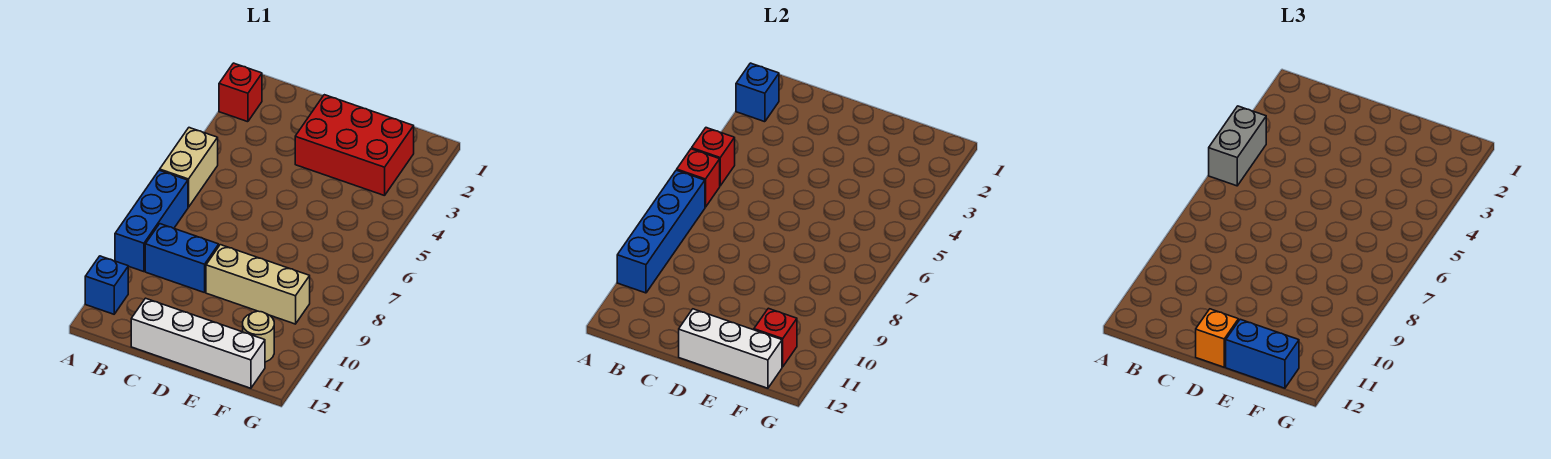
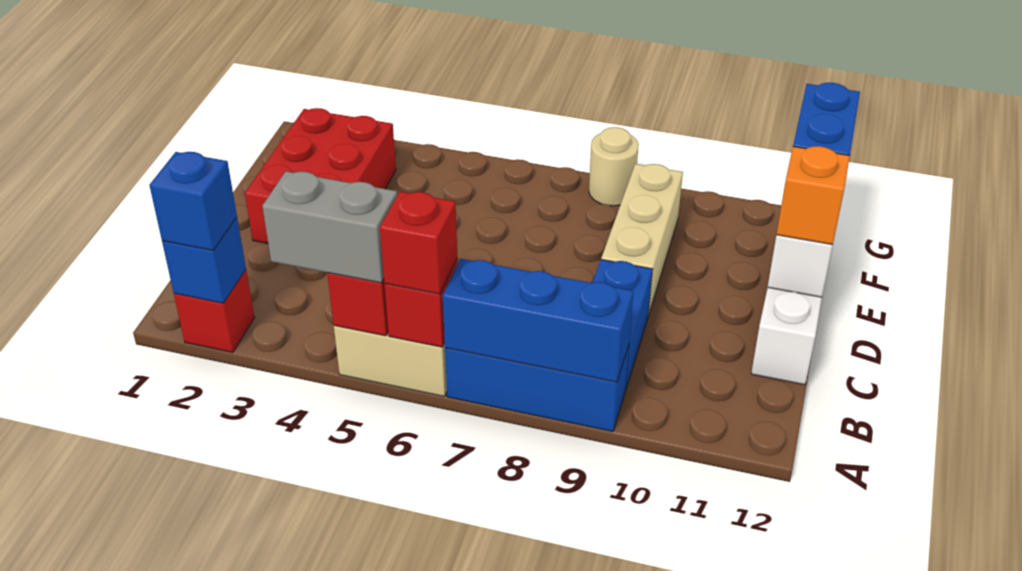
blue brick A7:A10 level 2 -> blue brick A7:A9 level 2
blue brick A11 level 1 -> blue brick A2 level 3
tan round brick F11 level 1 -> tan round brick G8 level 1
red brick F11 level 2 -> red brick A6 level 3

